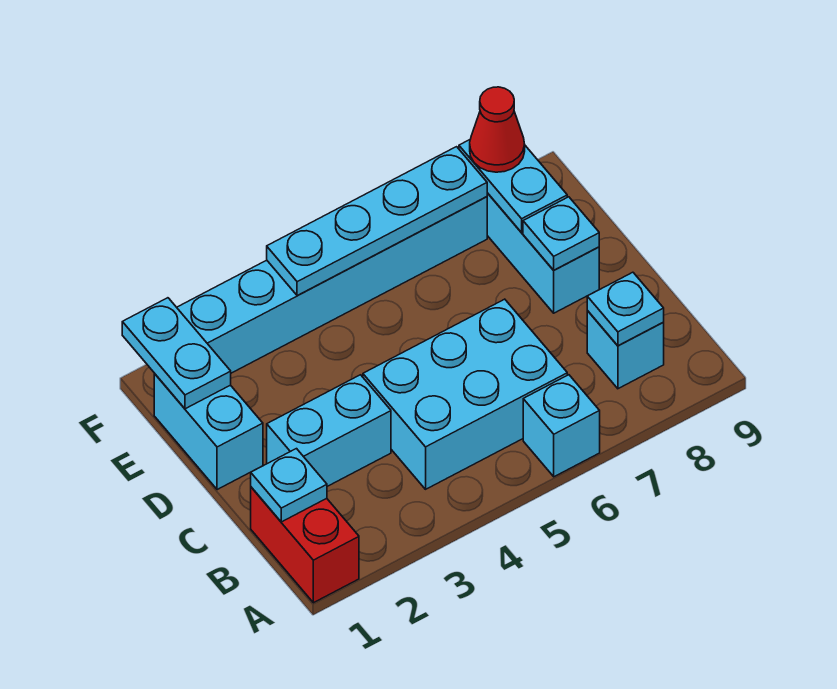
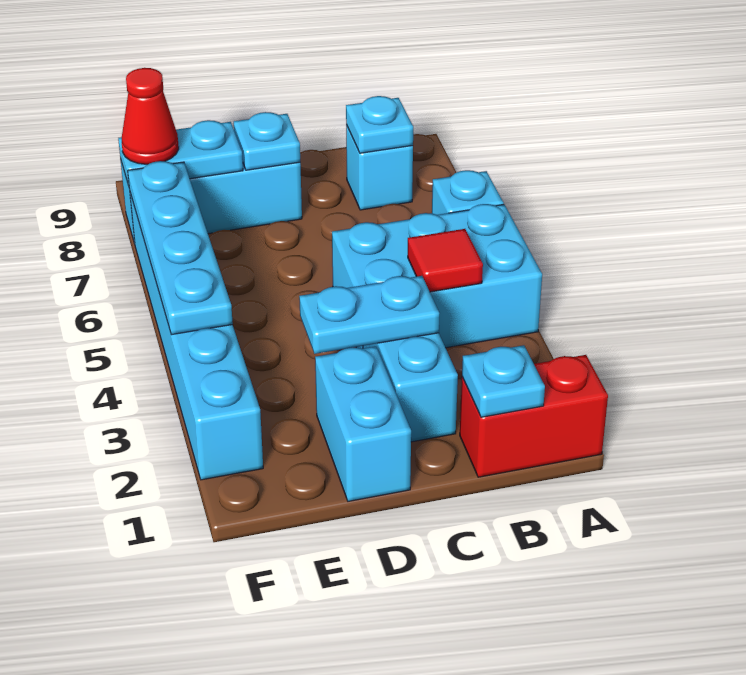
cyan brick B4:C6 level 1 -> cyan brick A4:C5 level 1
none -> red tile B4 level 2
cyan brick D1:E1 level 1 -> cyan brick D1:D2 level 1
cyan plate E1:F1 level 2 -> cyan plate C3:D3 level 2

